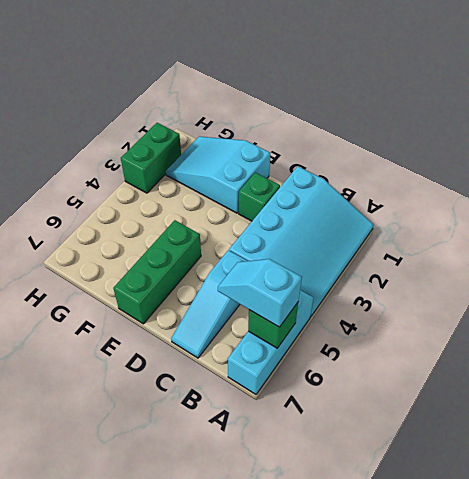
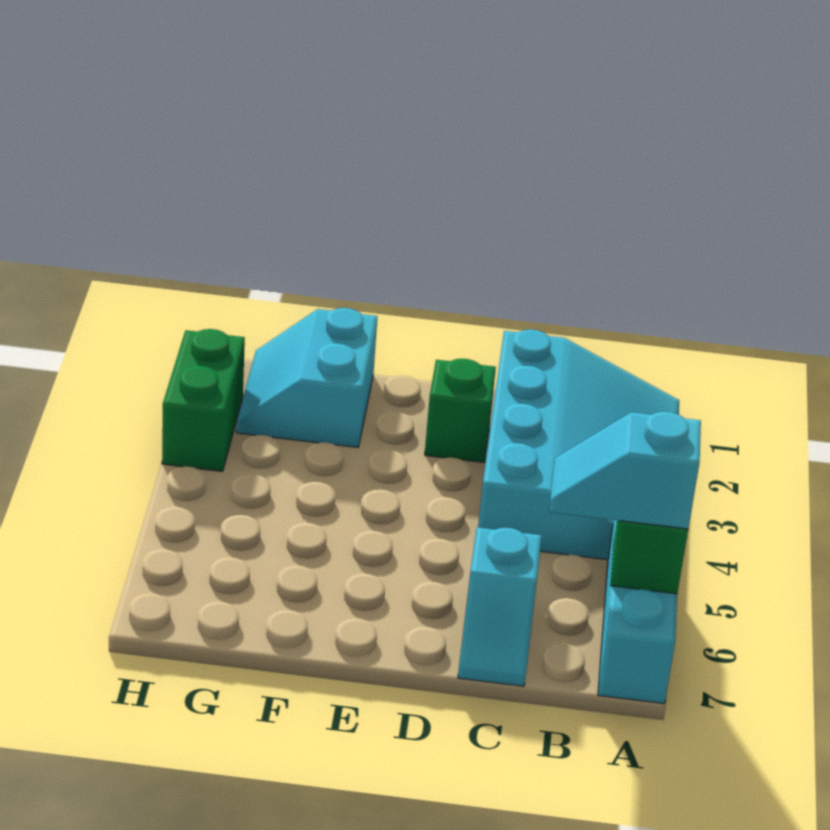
cyan slope C5:C7 level 1 top 5 -> cyan slope C6:C7 level 1 top 6
cyan slope E1:G2 level 1 top E -> cyan slope F1:G2 level 1 top F
green brick E5:E7 level 1 -> none

